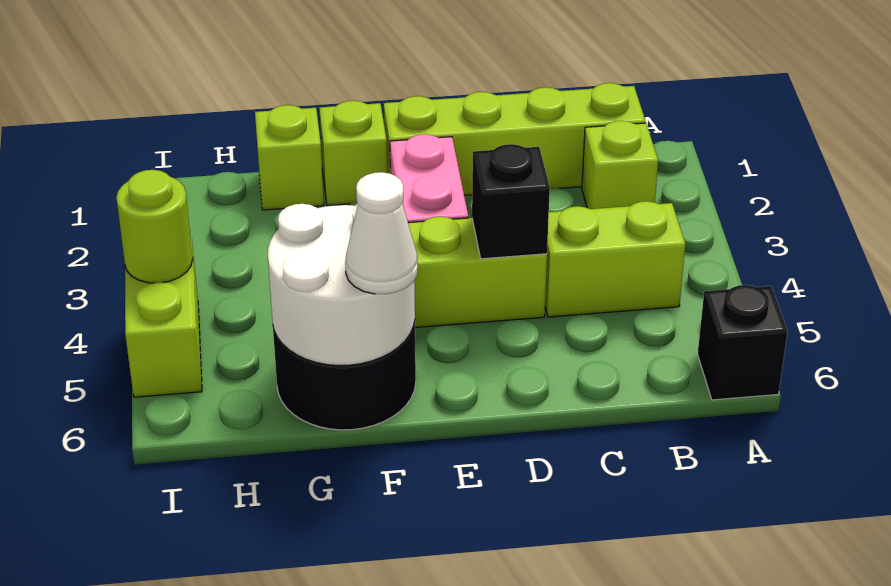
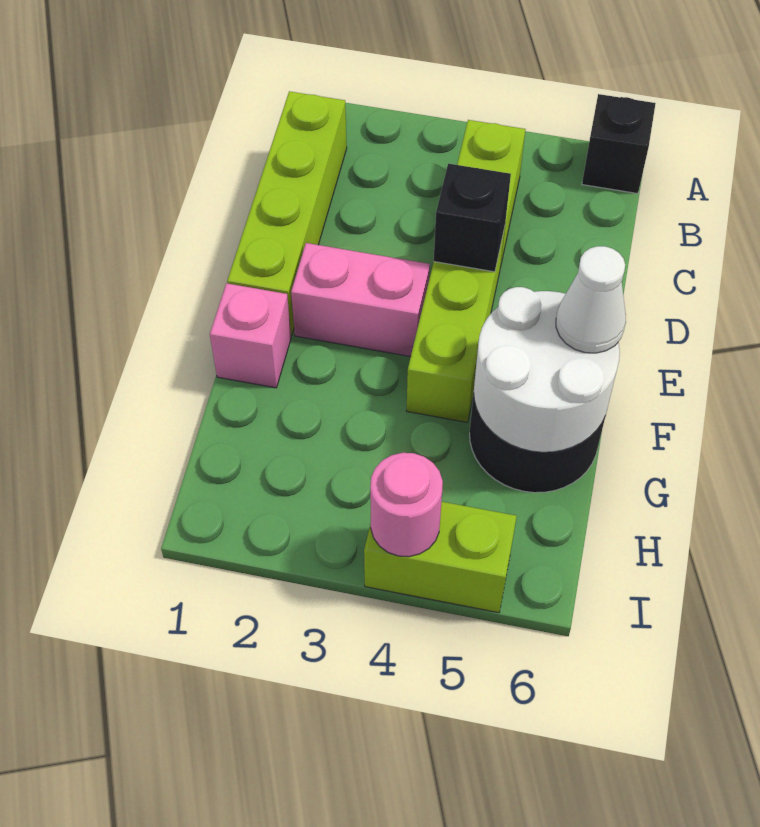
lime brick B2 level 1 -> none
lime brick F1 level 1 -> pink brick F1 level 1
lime brick G1 level 1 -> none
lime round brick I4 level 2 -> pink round brick I4 level 2

